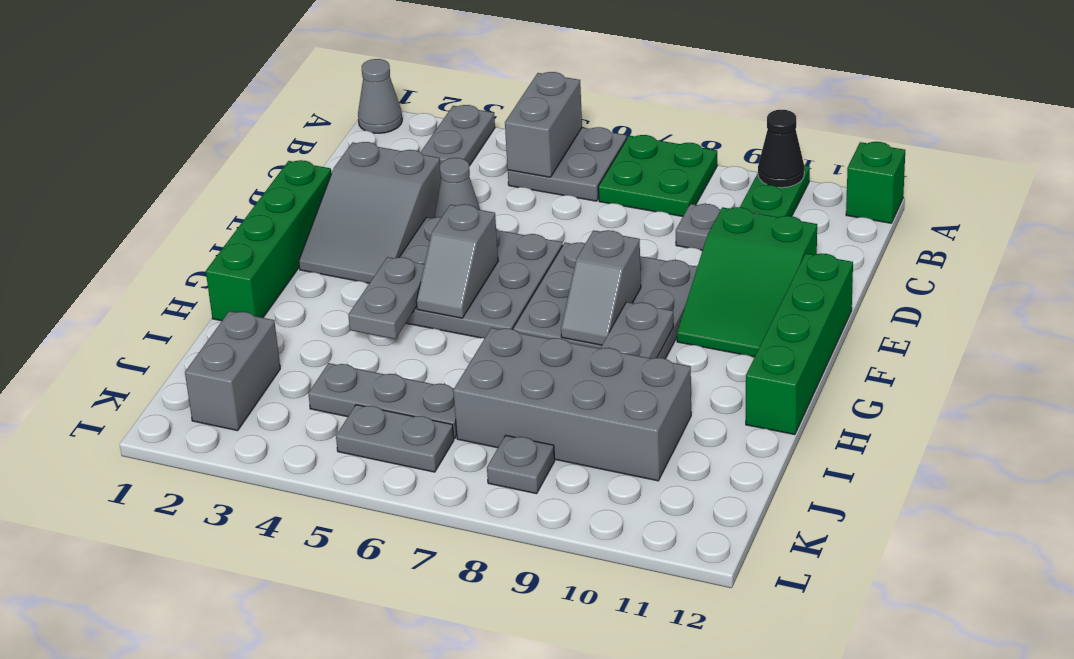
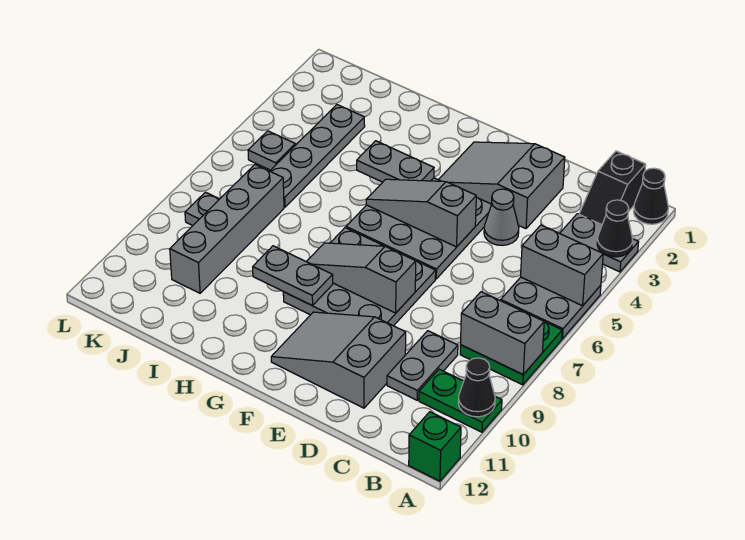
grey cone A1 level 1 -> black cone A1 level 1
none -> black cone A3 level 2
none -> black slope B1:B2 level 1 top 1
green slope D10:F11 level 1 top D -> grey slope D10:F11 level 1 top D
green brick E1:H1 level 1 -> none
green brick E12:H12 level 1 -> none
grey slope F5:G5 level 2 top F -> grey slope E5:G5 level 2 top E
grey slope F8:G8 level 2 top F -> grey slope E8:G8 level 2 top E
grey brick I7:J10 level 1 -> grey brick J7:J10 level 1
grey brick J2:K2 level 1 -> grey brick A8:B8 level 2
grey plate J4:J6 level 1 -> grey plate J3:J6 level 1
grey plate K5:K6 level 1 -> grey plate K5 level 1

